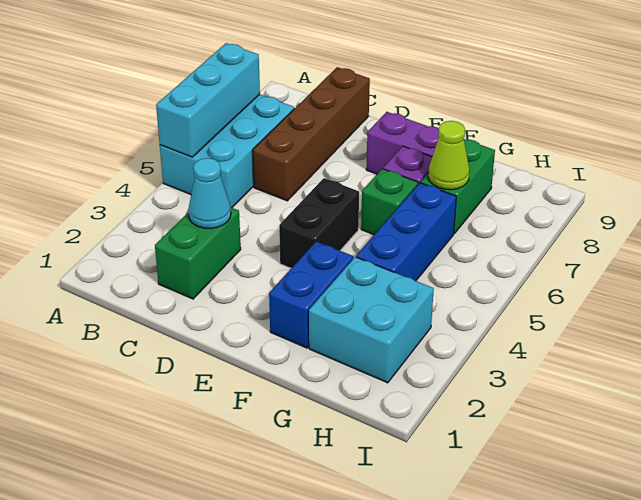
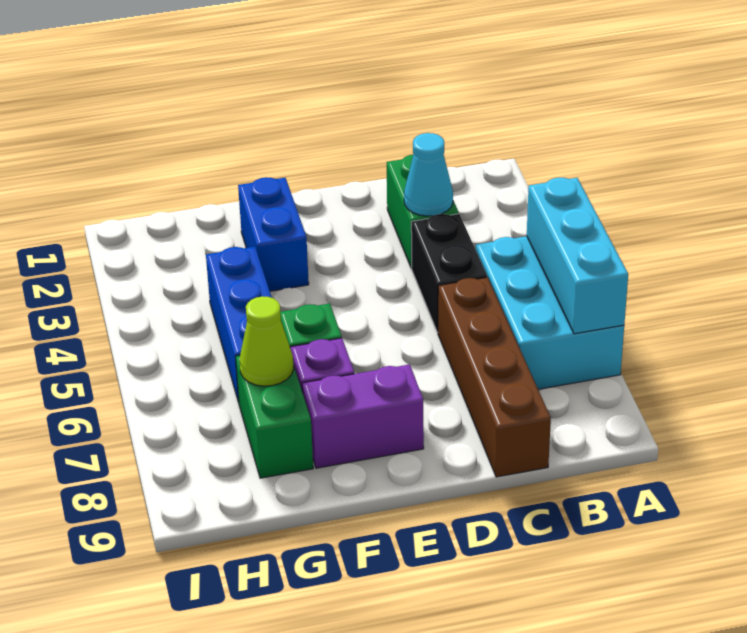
black brick E4:E5 level 1 -> black brick C4:C5 level 1
cyan brick G2:H3 level 1 -> none

